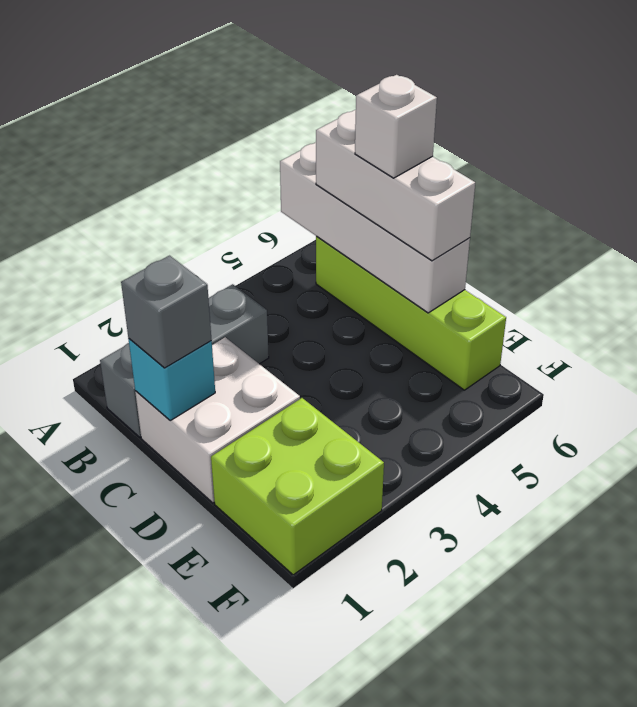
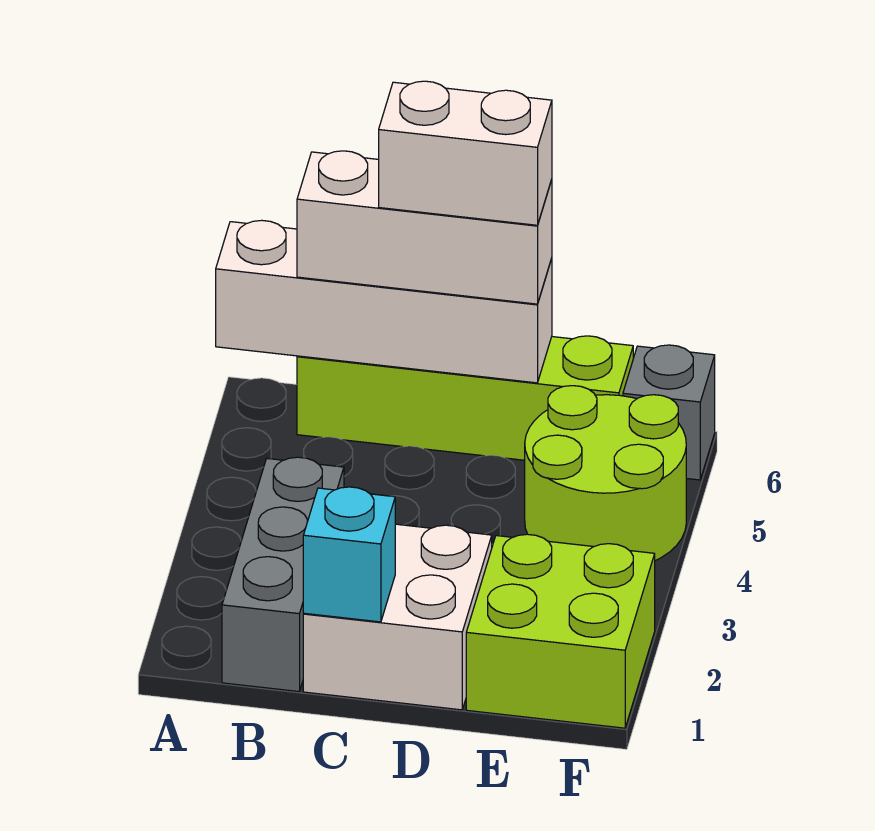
grey brick C1 level 3 -> grey brick F6 level 1
white brick C6 level 4 -> white brick C6:D6 level 4
none -> lime round brick E4:F5 level 1

